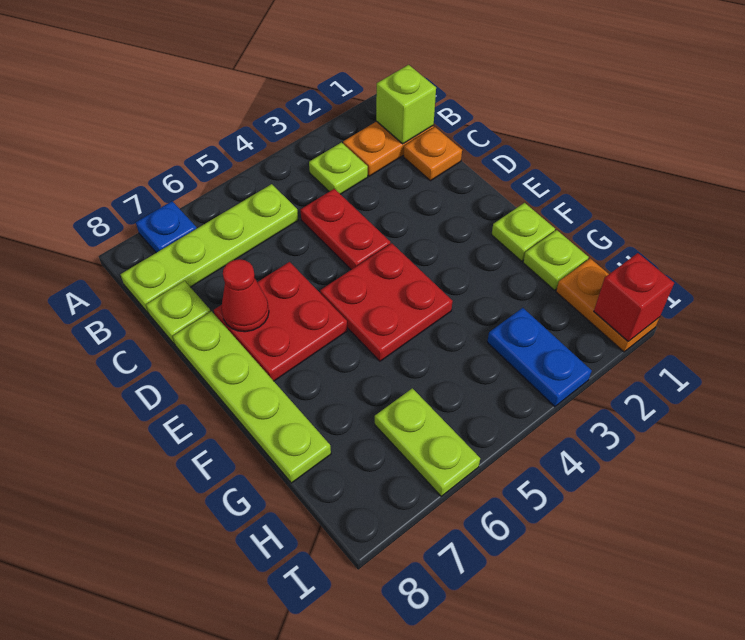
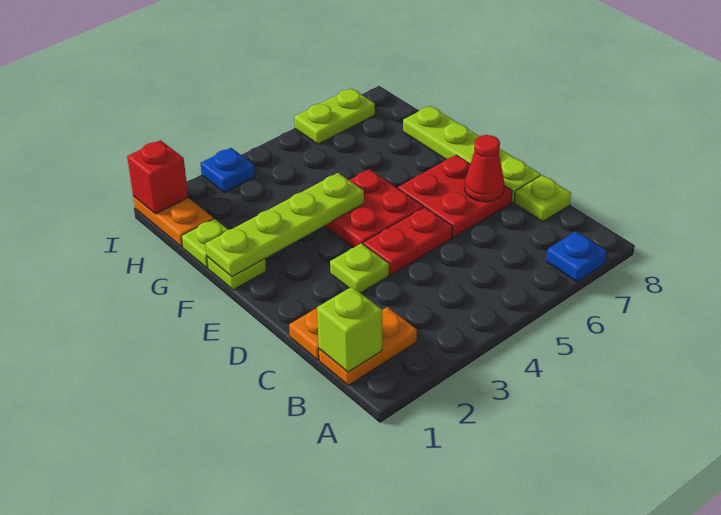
lime plate B3 level 1 -> lime plate D3 level 1
lime plate B5:B8 level 1 -> lime plate F1:F4 level 2
red plate C4:D4 level 1 -> red plate D4:D5 level 1
blue plate H3:I3 level 1 -> blue plate I3 level 1
lime plate H6:I6 level 1 -> lime plate I6:I7 level 1

